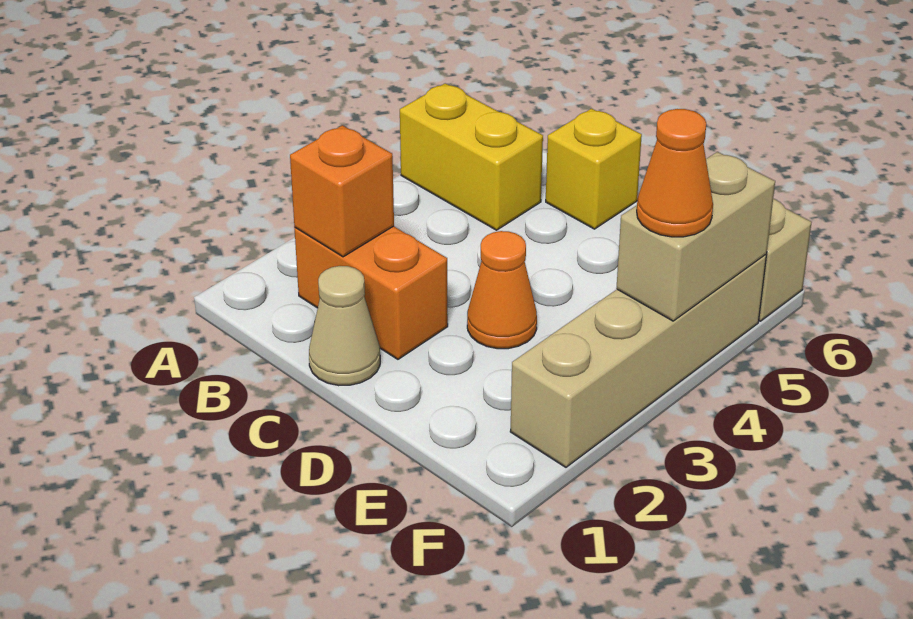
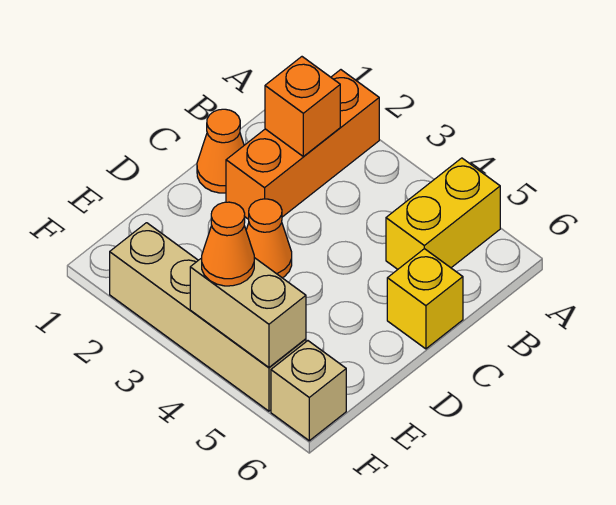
orange brick B2:C2 level 1 -> orange brick A2:C2 level 1
tan cone C1 level 1 -> orange cone C1 level 1

